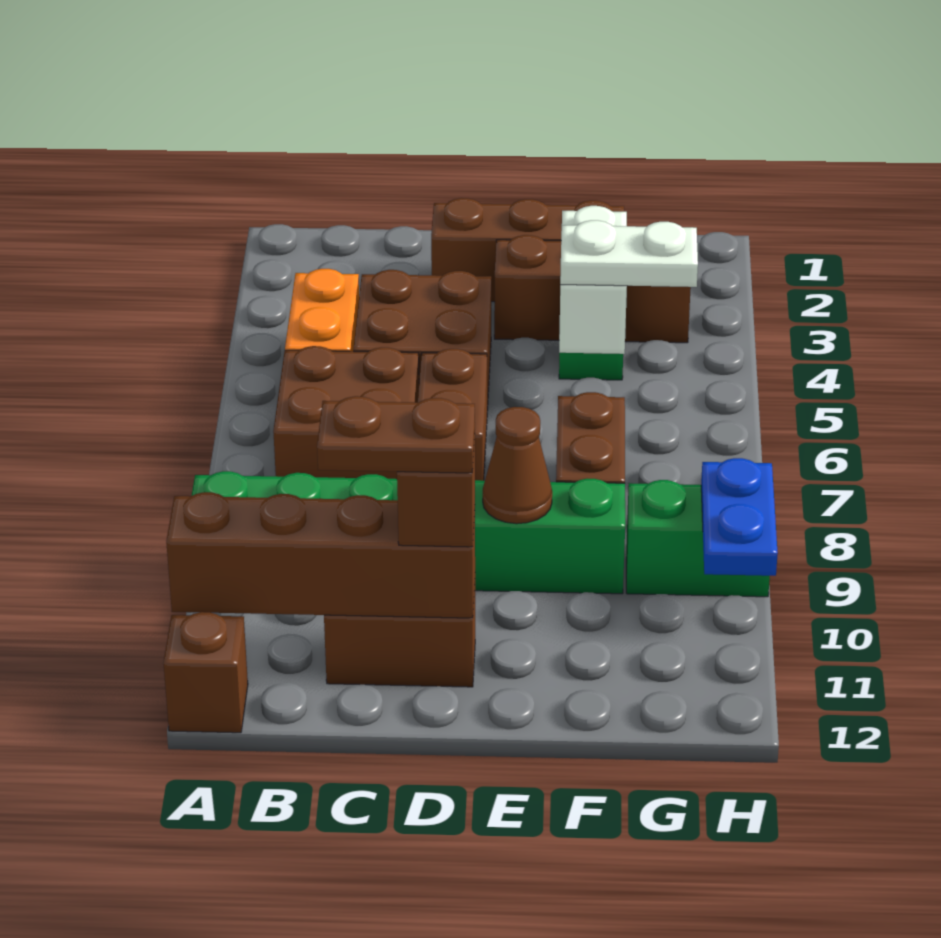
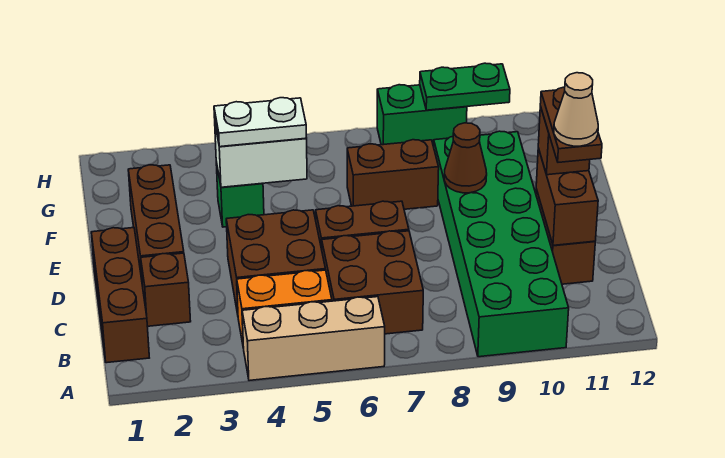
none -> tan brick A4:A6 level 1
green brick A9:F9 level 1 -> green brick A9:F10 level 1
brown brick A11:D11 level 2 -> brown brick C11:D11 level 2
brown brick A12 level 1 -> brown brick C2 level 1
none -> tan cone C11 level 5
brown brick E3:G3 level 1 -> brown brick B1:D1 level 1
white plate F5:G5 level 3 -> white plate F4:F5 level 3
green brick G9:H9 level 1 -> green brick H8:H9 level 1
blue plate H9:H10 level 2 -> green plate H9:H10 level 2

